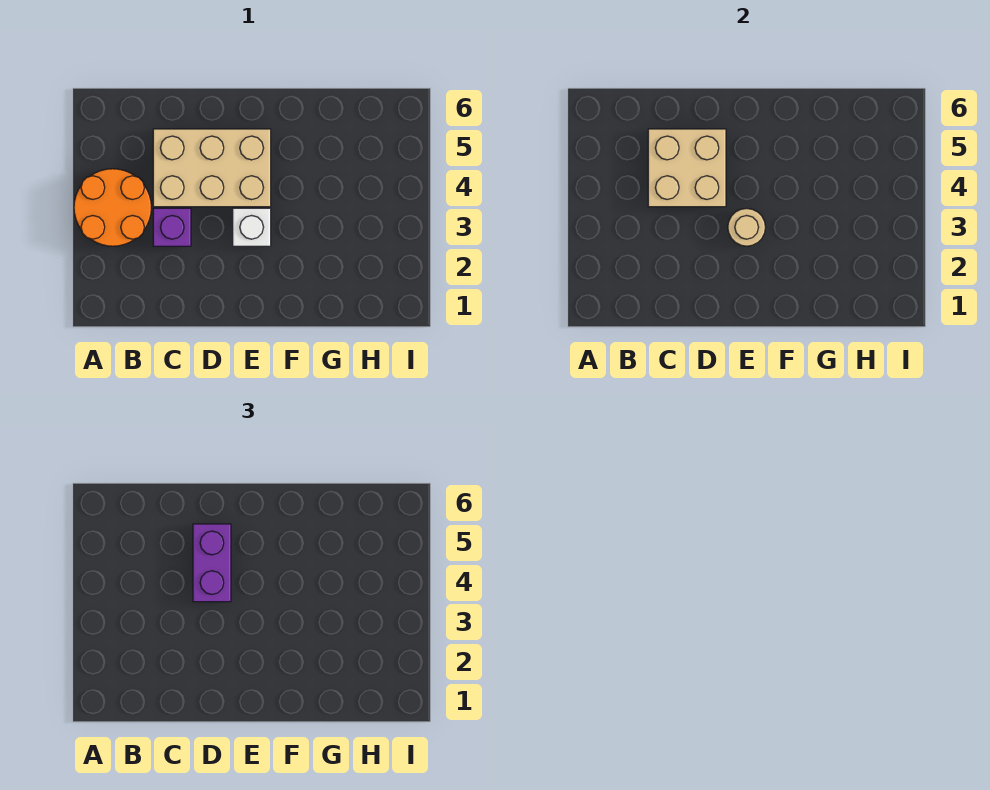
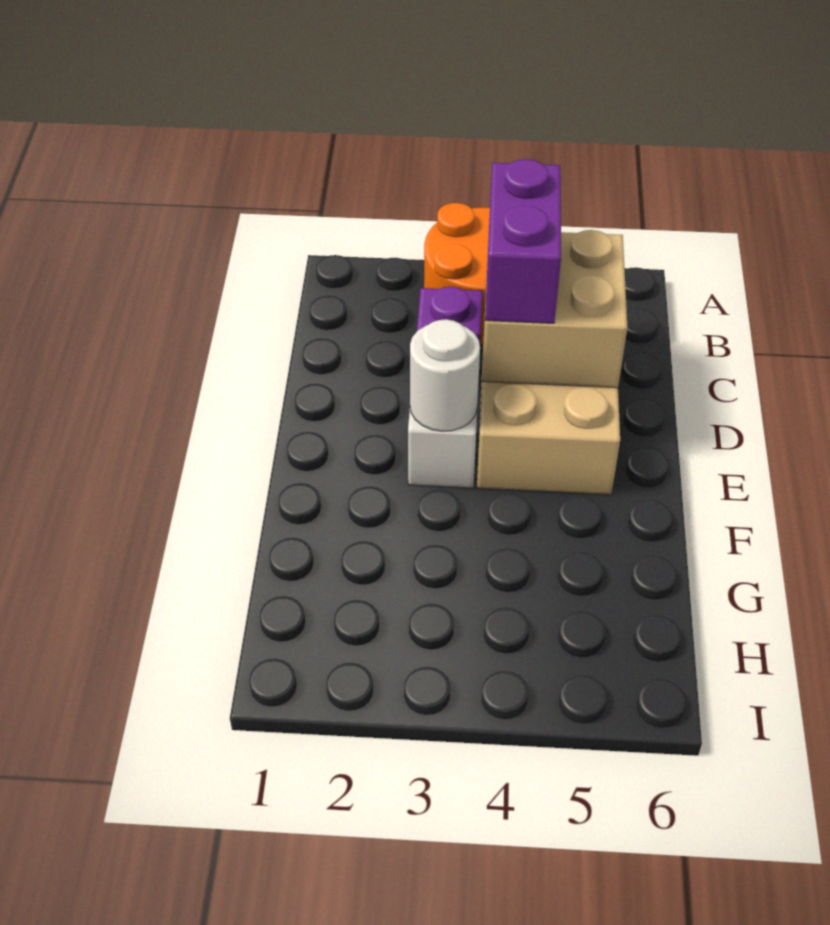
purple brick D4:D5 level 3 -> purple brick C4:D4 level 3
tan round brick E3 level 2 -> white round brick E3 level 2

